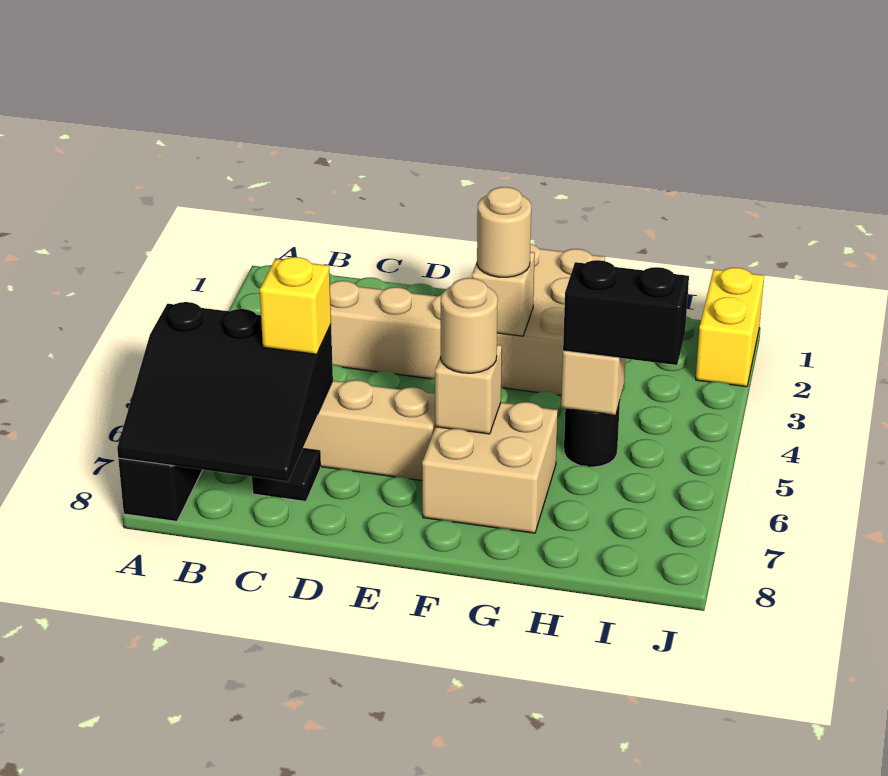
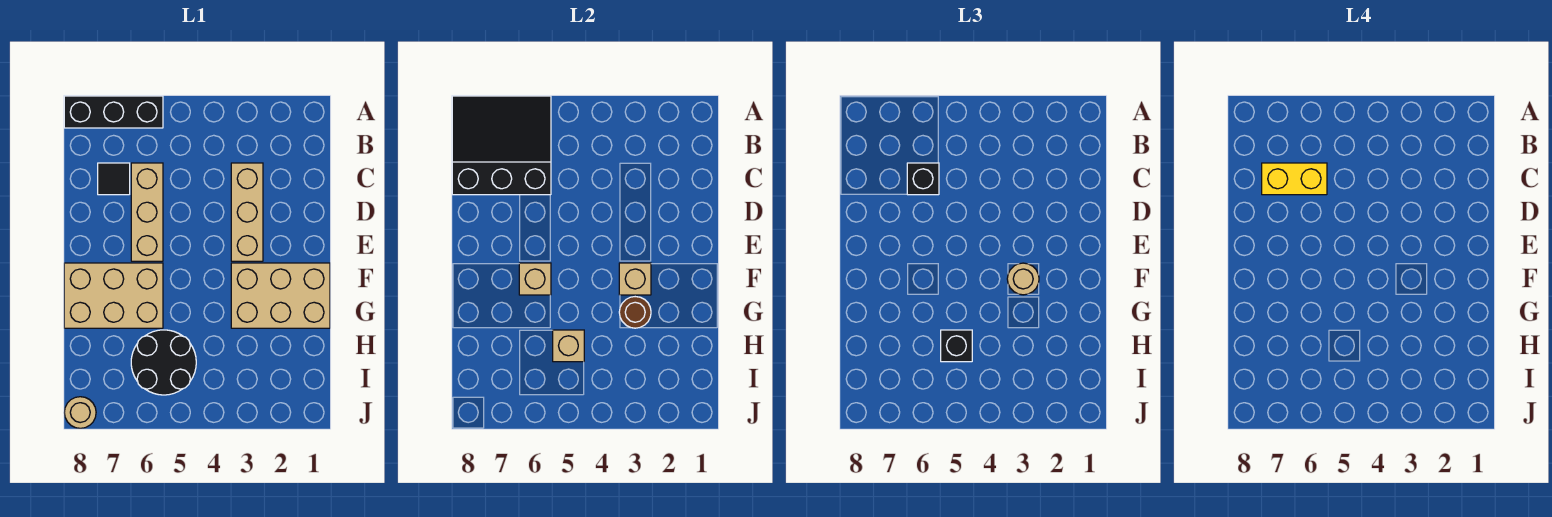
black slope A6:C8 level 2 top 6 -> black slope A6:C8 level 2 top C
yellow brick C6 level 3 -> black brick C6 level 3
tan brick F6:G7 level 1 -> tan brick F6:G8 level 1
tan round brick F6 level 3 -> tan round brick J8 level 1
none -> brown round brick G3 level 2
black round brick H5 level 1 -> black round brick H5:I6 level 1
black brick H5:I5 level 3 -> black brick H5 level 3
yellow brick J1:J2 level 1 -> yellow brick C6:C7 level 4

